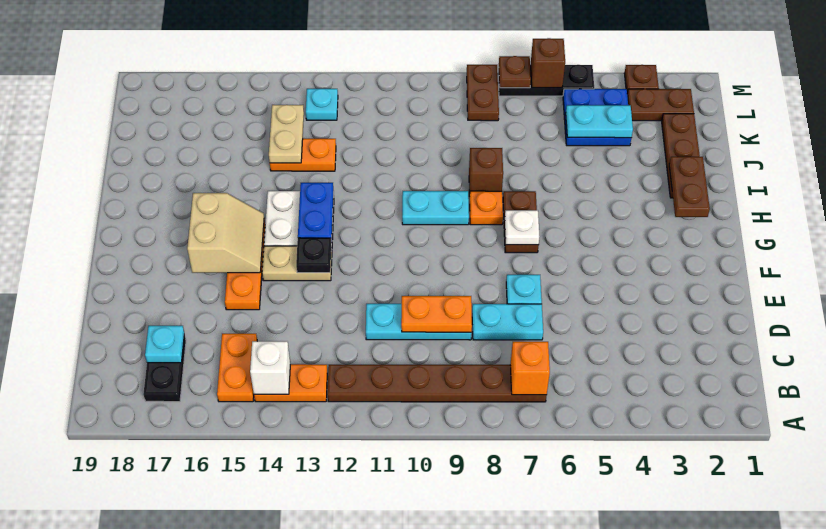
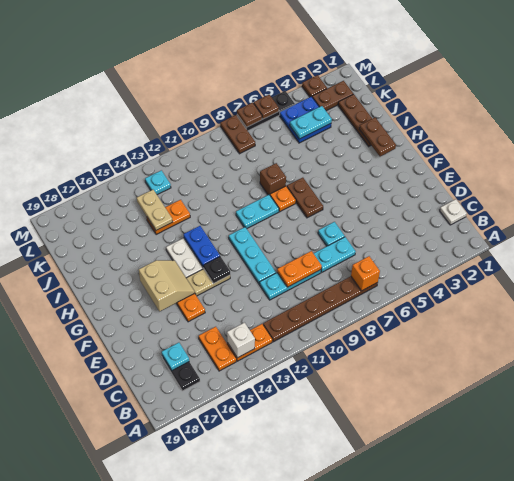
none -> cyan plate E11:G11 level 1
white plate G7 level 2 -> white plate C1 level 1
brown brick M6 level 2 -> brown plate M6 level 2

